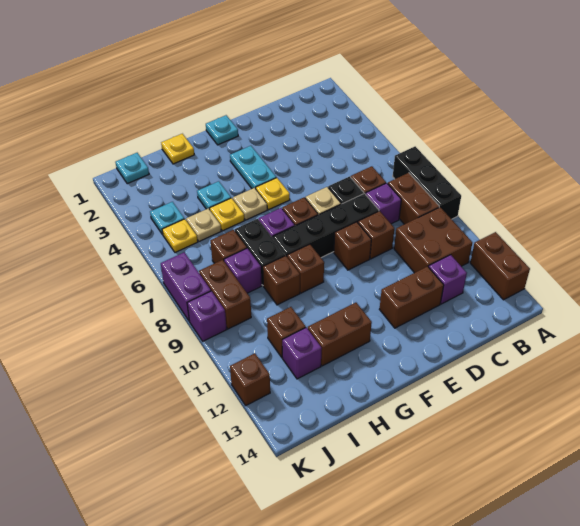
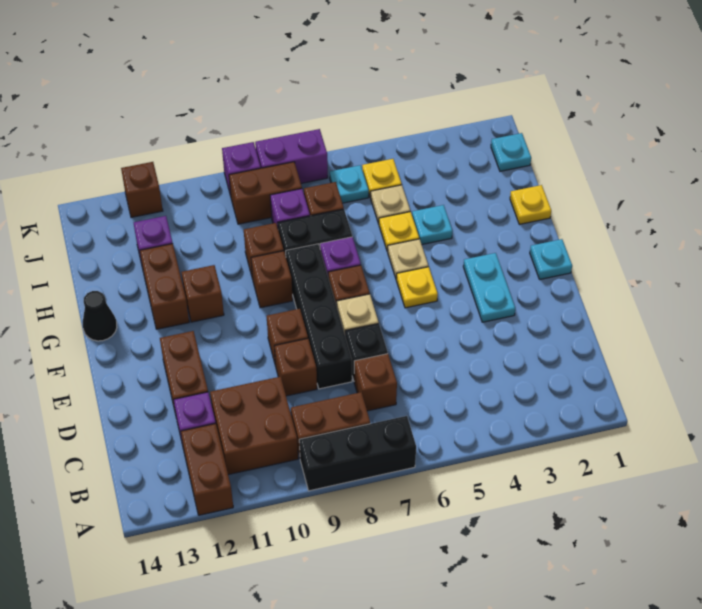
brown brick A12:A13 level 1 -> brown brick A12:B12 level 1
purple brick C8 level 1 -> none
cyan plate F3:F4 level 1 -> cyan plate E3:F3 level 1
none -> black cone G14 level 1
brown brick I11 level 1 -> brown brick G11 level 1
cyan plate J4 level 1 -> cyan plate J6 level 1

